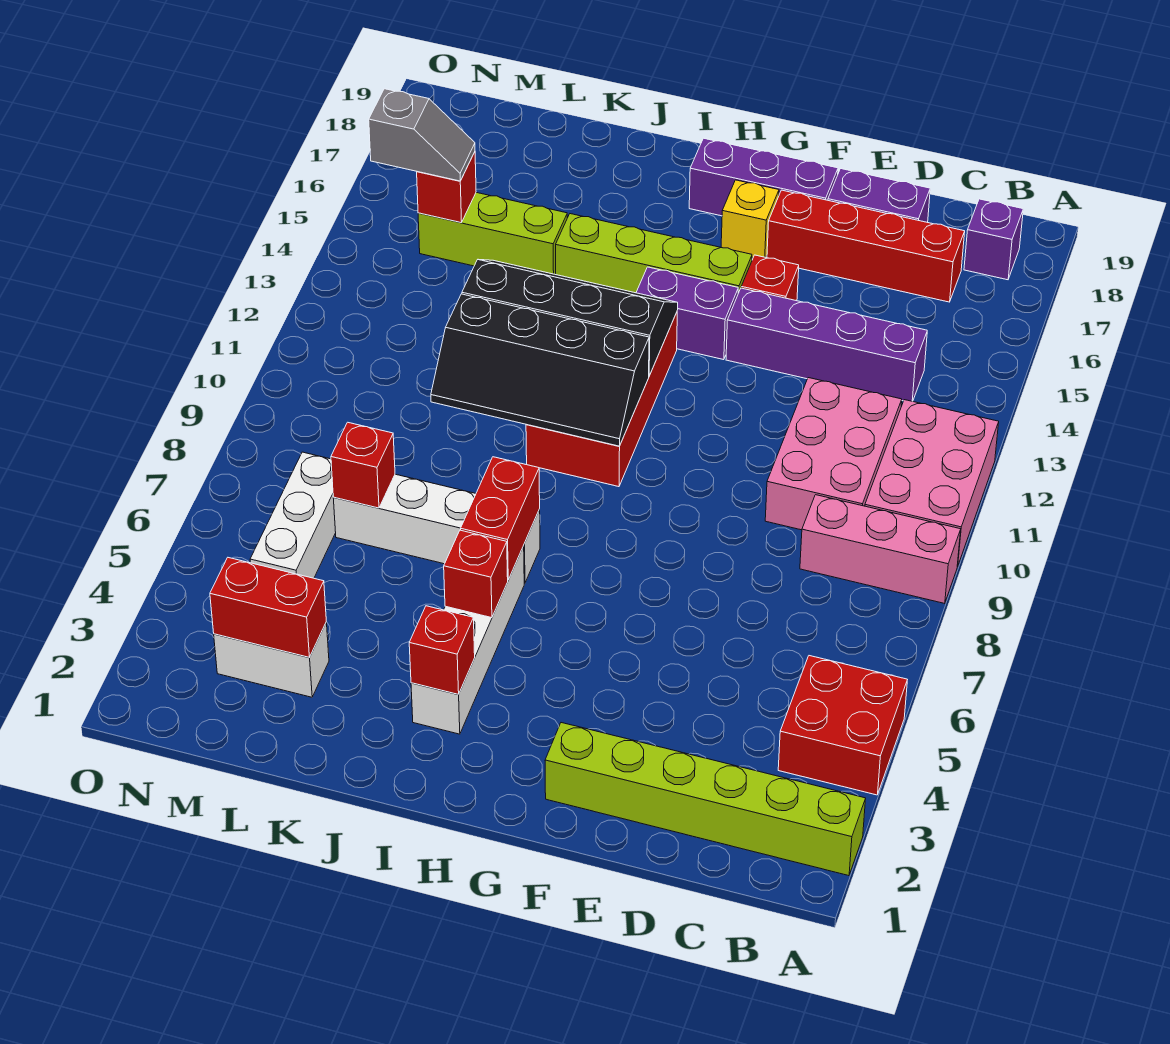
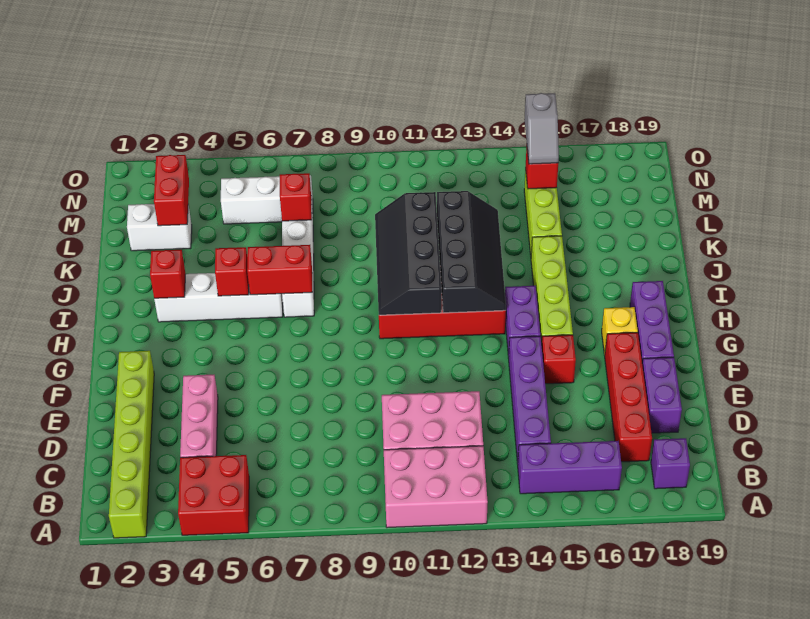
pink brick A9:C9 level 1 -> pink brick C4:E4 level 1
none -> purple brick B14:B16 level 1
white brick L3:M3 level 1 -> white brick L2:L3 level 1

